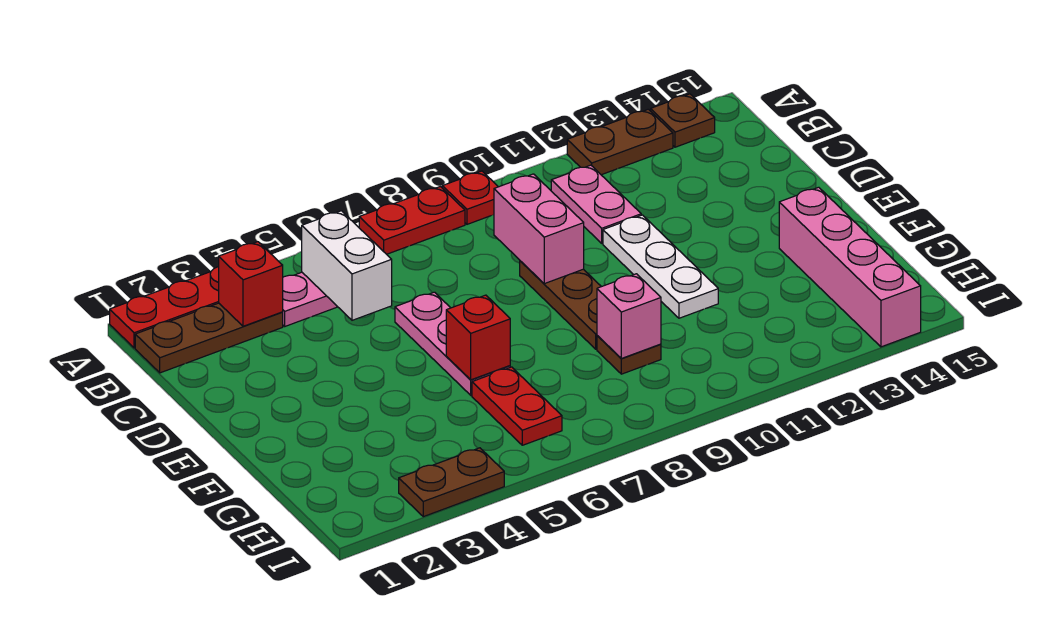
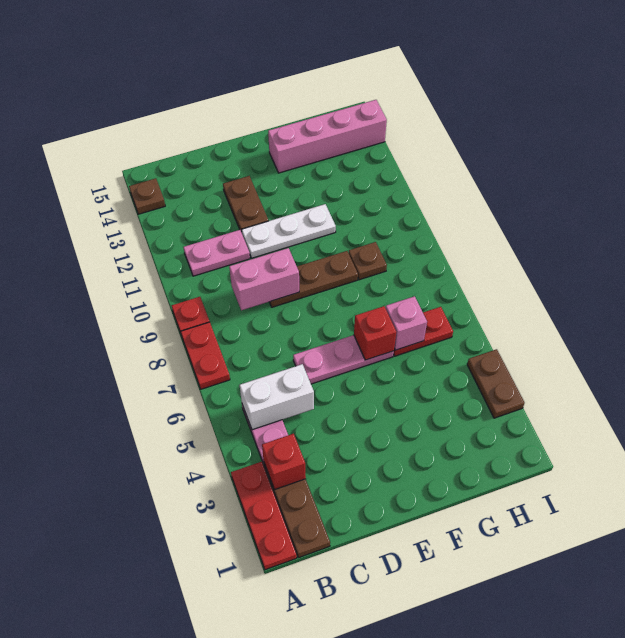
brown plate A12:A13 level 1 -> brown plate D12:D13 level 1
pink brick G9 level 2 -> pink brick G6 level 2

